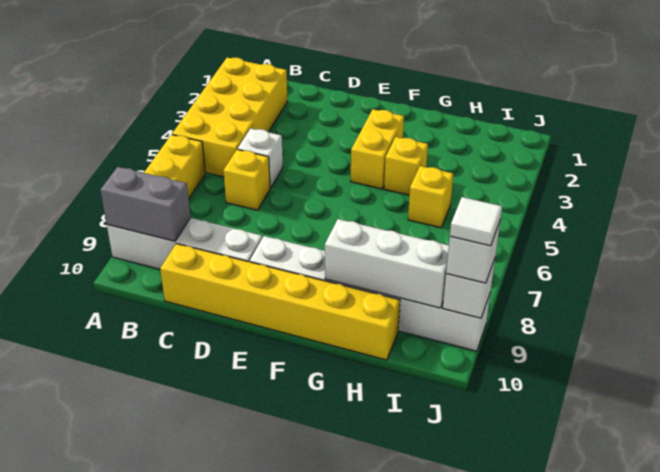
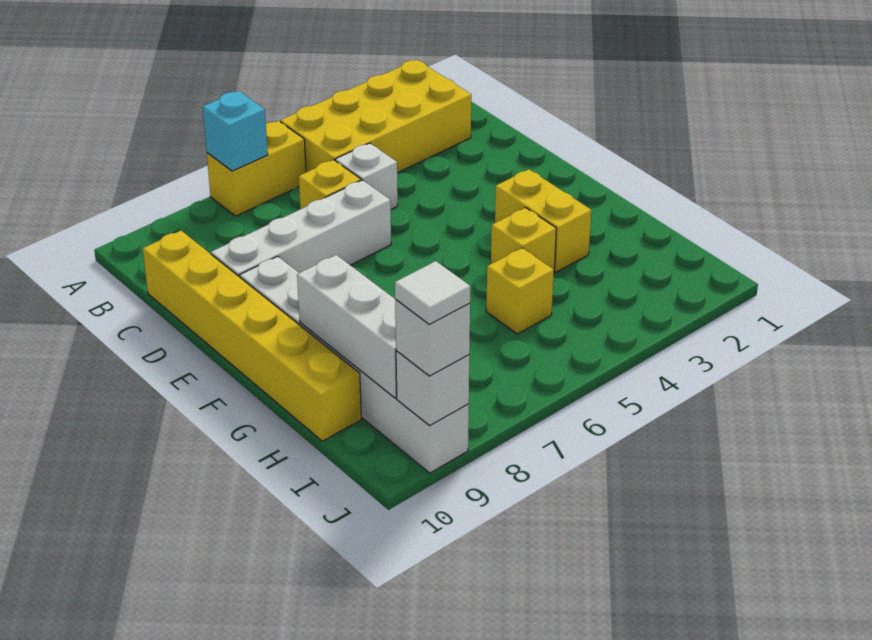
none -> cyan brick A7 level 2
white brick A9:D9 level 1 -> white brick D6:D9 level 1
grey brick A9:B9 level 2 -> none
yellow brick F3:F4 level 1 -> yellow brick F3:G3 level 1

